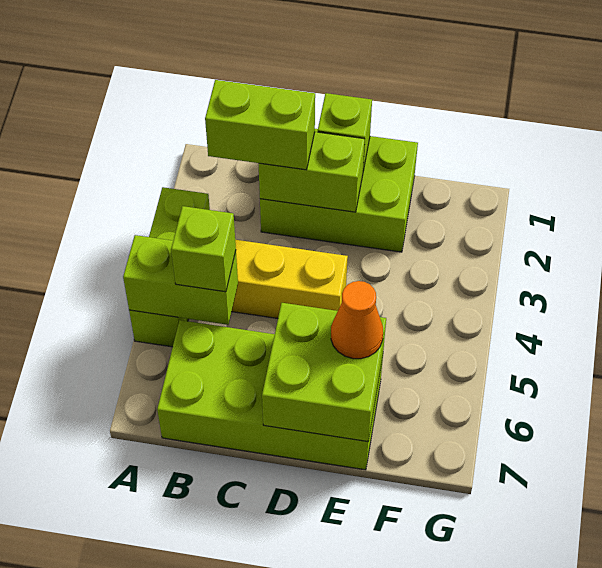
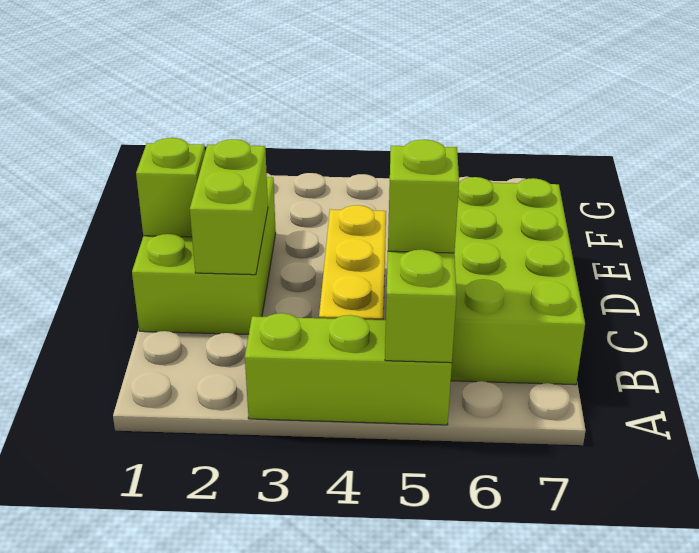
lime brick B2:C2 level 3 -> none
lime brick D6:E7 level 2 -> none
orange cone E6 level 3 -> none

